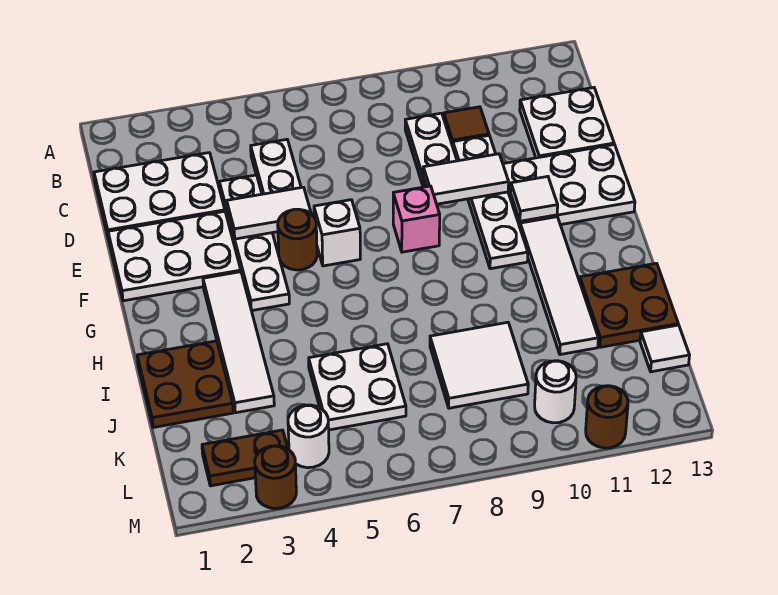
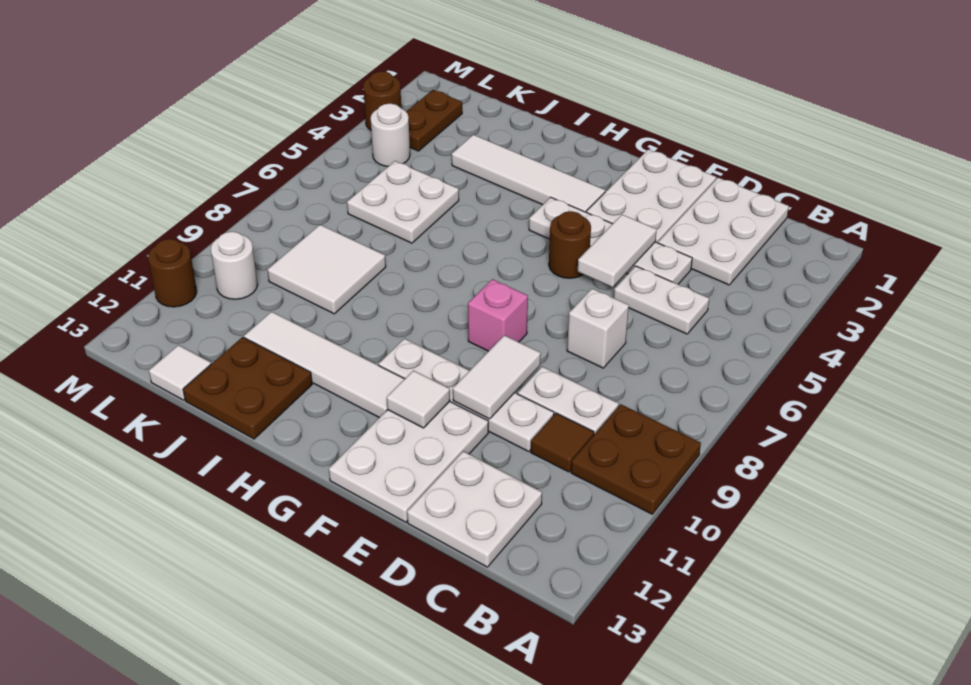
white brick F6 level 1 -> white brick D7 level 1
brown plate I1:J2 level 1 -> brown plate A9:B10 level 1

